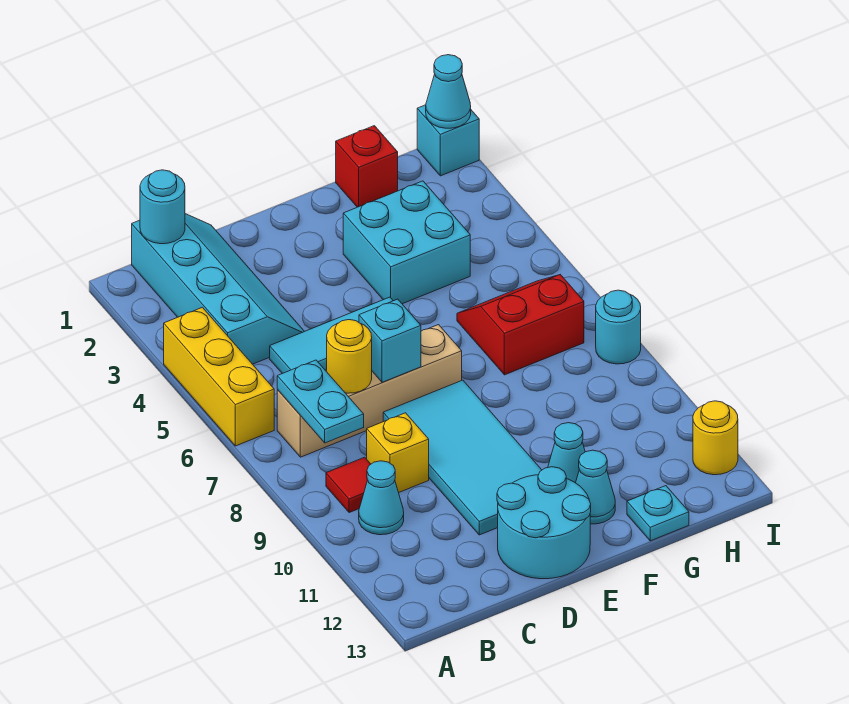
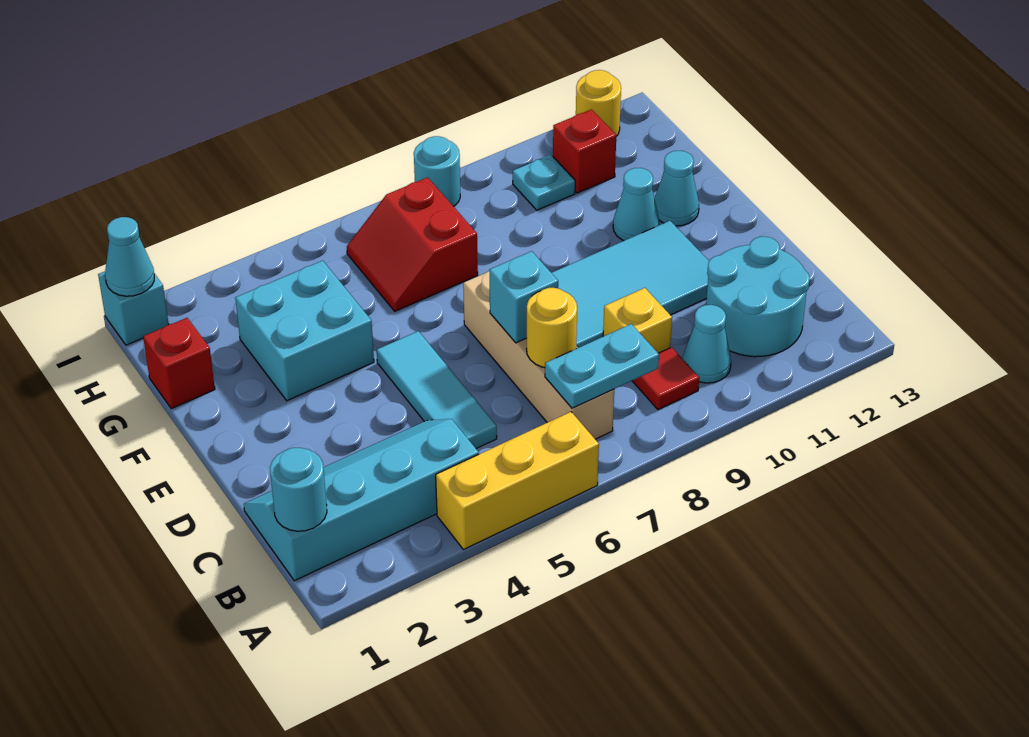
cyan round brick D12:E13 level 1 -> cyan round brick B11:C12 level 1
cyan plate G13 level 1 -> cyan plate H10 level 1
none -> red brick H11 level 1

